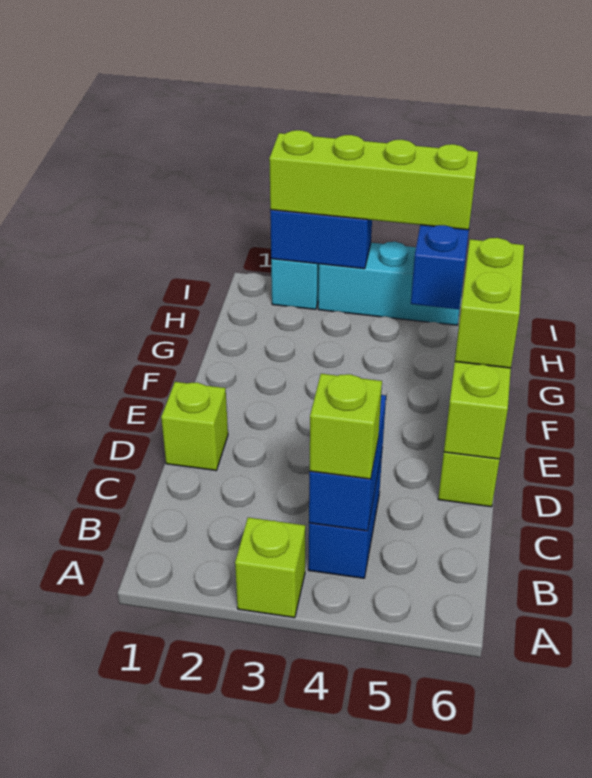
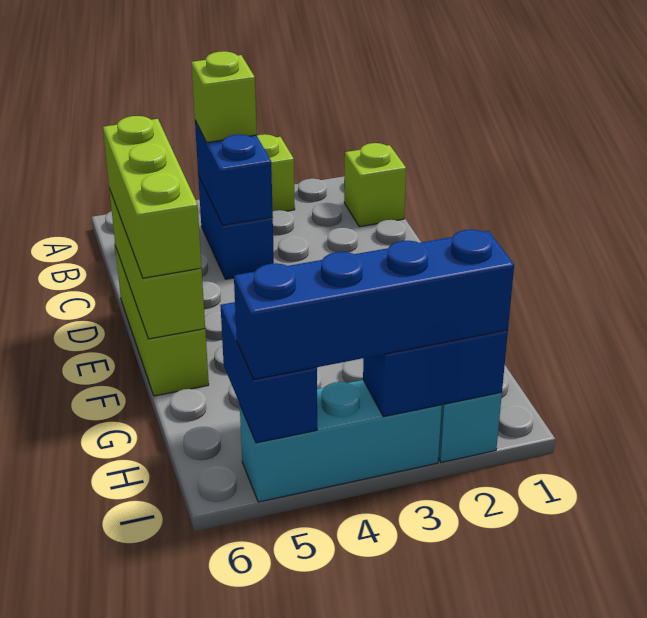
lime brick D1 level 1 -> lime brick B1 level 1
lime brick E6:F6 level 3 -> lime brick D6:F6 level 3
lime brick I2:I5 level 3 -> blue brick I2:I5 level 3

